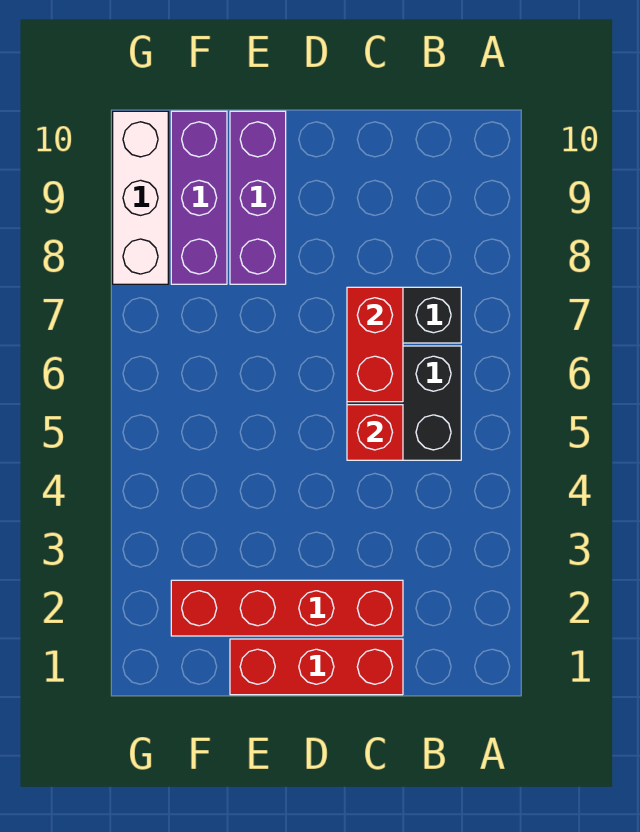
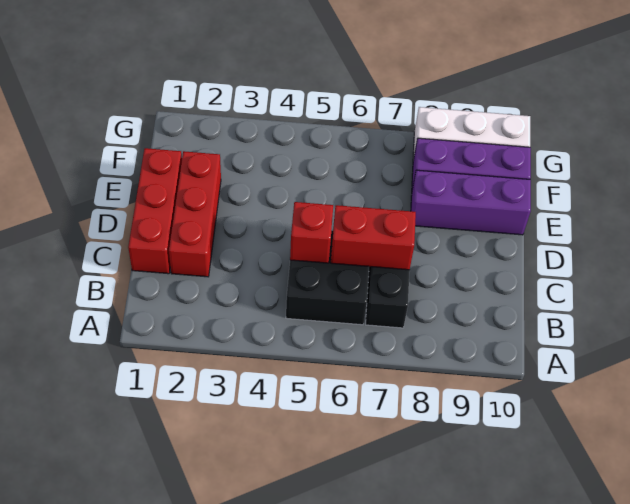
red brick C2:F2 level 1 -> red brick C2:E2 level 1

